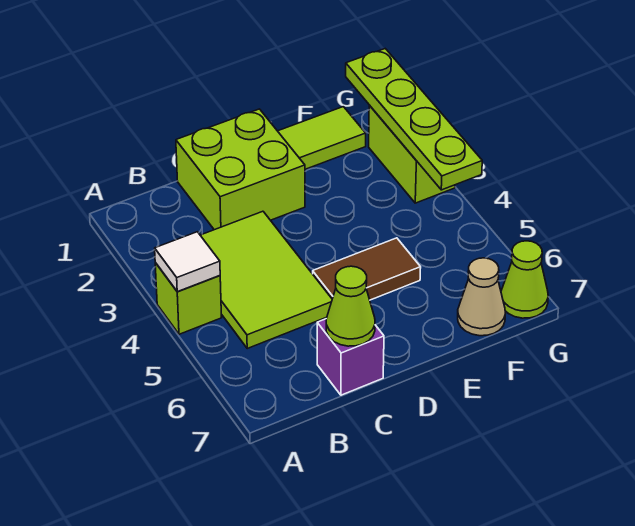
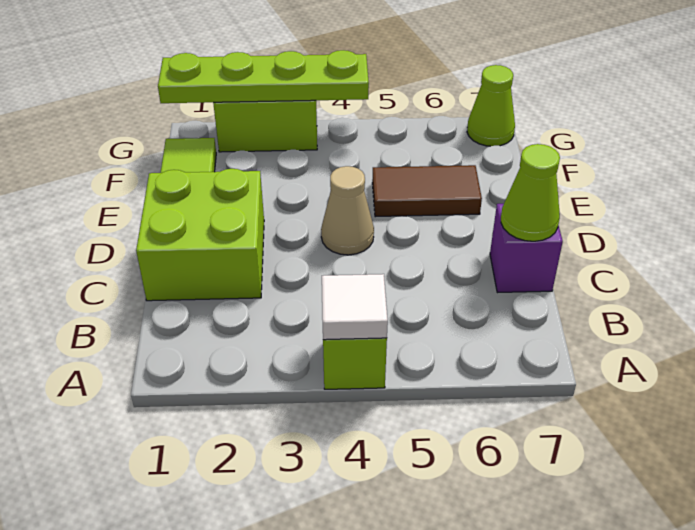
lime tile B3:C5 level 1 -> none
brown tile D5:E5 level 1 -> brown tile E5:E6 level 1
tan cone F7 level 1 -> tan cone D4 level 1

